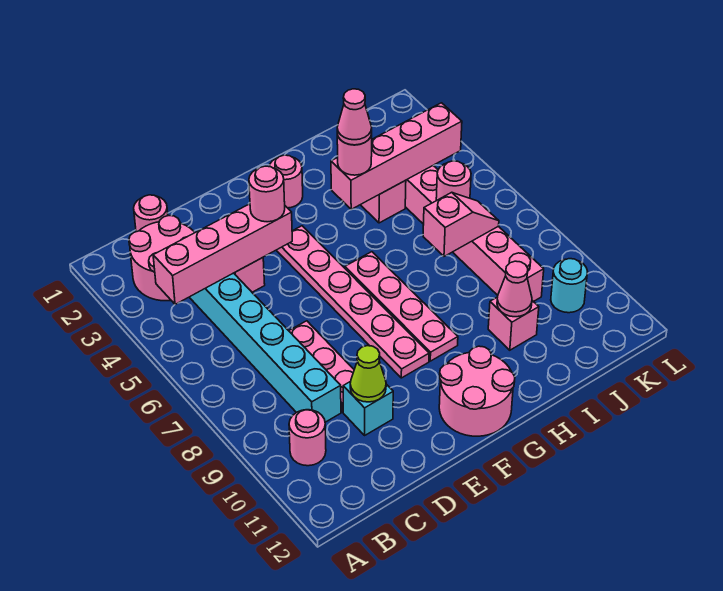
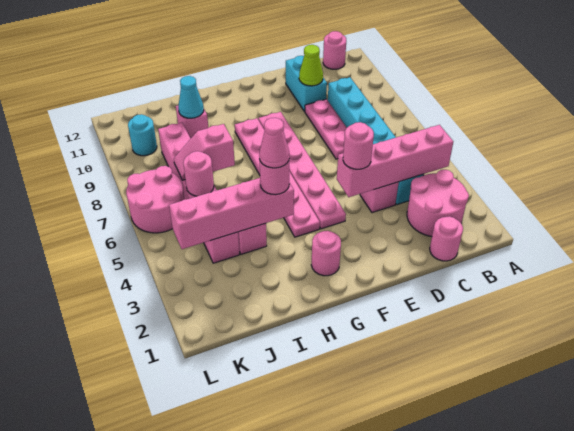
pink round brick B10 level 1 -> pink round brick B12 level 1
cyan brick D10 level 1 -> cyan brick D10:D11 level 1
pink round brick F11:G12 level 1 -> pink round brick K6:L7 level 1
pink plate G6:G9 level 1 -> pink plate G4:G9 level 1
pink cone I10 level 2 -> cyan cone I10 level 2

